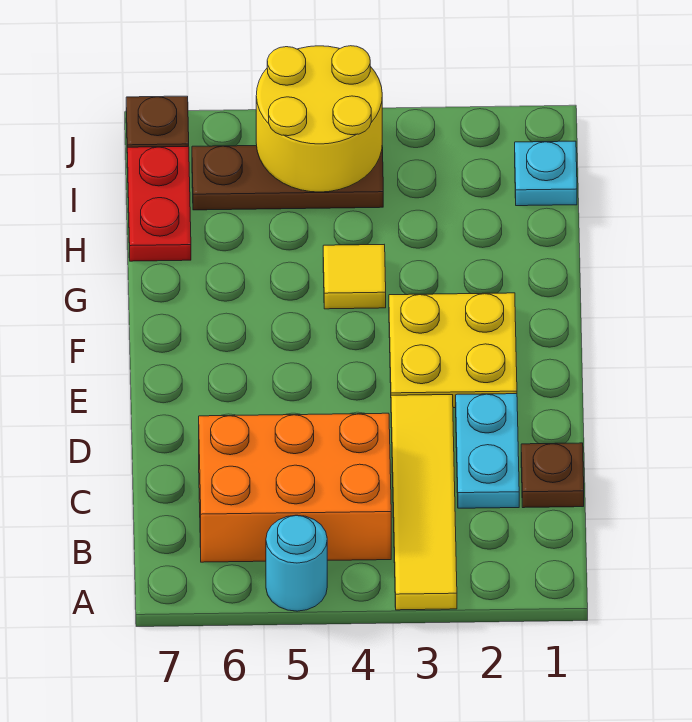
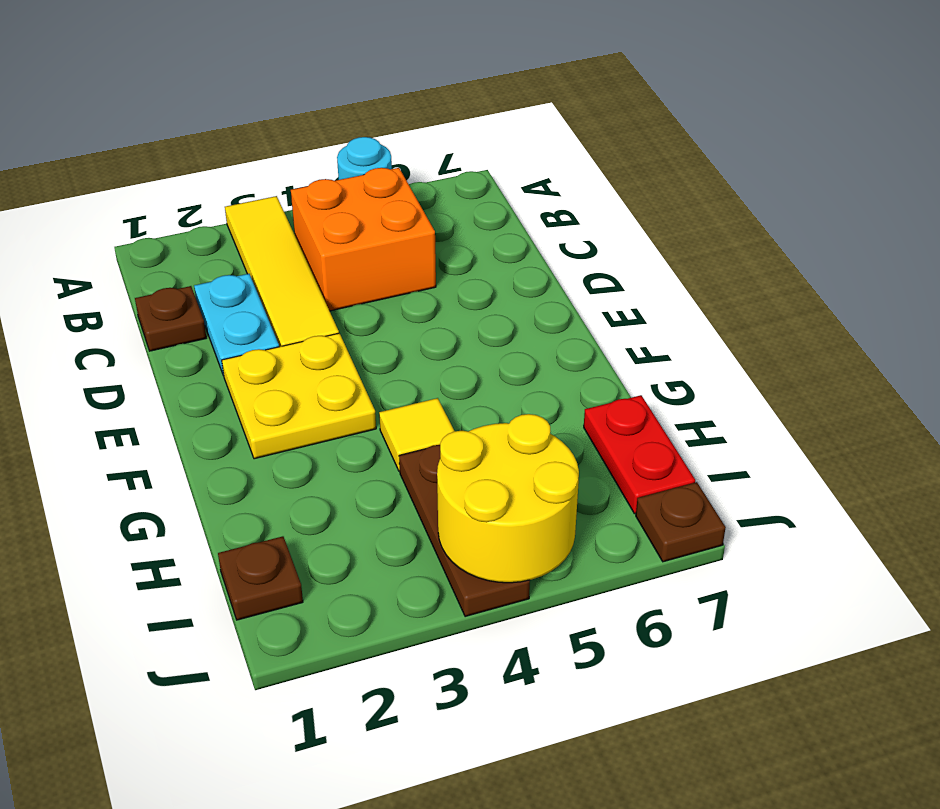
orange brick B4:C6 level 1 -> orange brick B4:C5 level 1
cyan plate I1 level 1 -> brown plate I1 level 1
brown plate I4:I6 level 1 -> brown plate H4:J4 level 1

